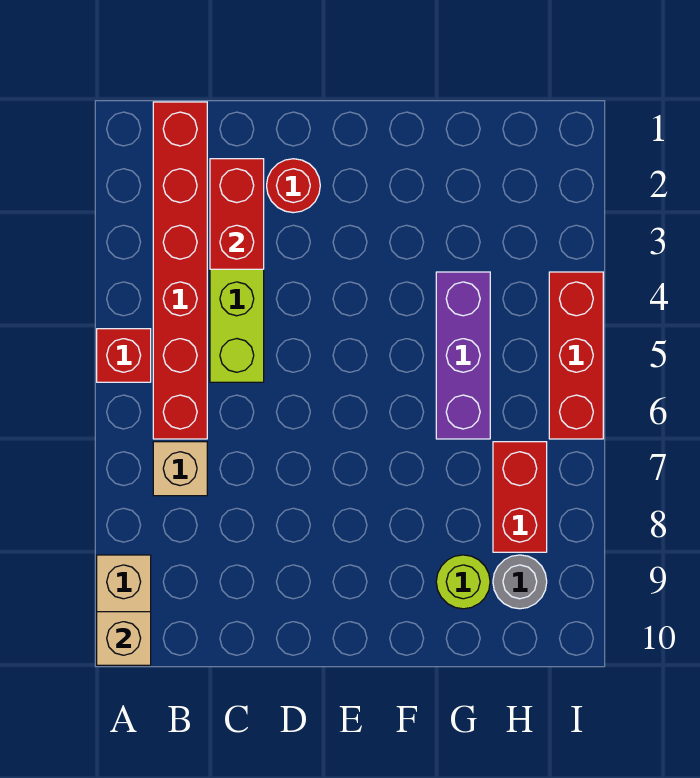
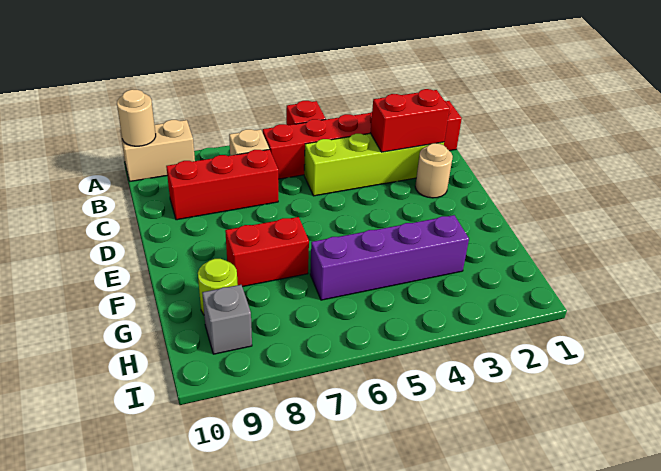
tan brick A10 level 2 -> tan round brick A10 level 2
red round brick D2 level 1 -> tan round brick D2 level 1
purple brick G4:G6 level 1 -> purple brick G3:G6 level 1
red brick H7:H8 level 1 -> red brick F7:F8 level 1
grey round brick H9 level 1 -> grey brick H9 level 1
red brick I4:I6 level 1 -> red brick C7:C9 level 1

